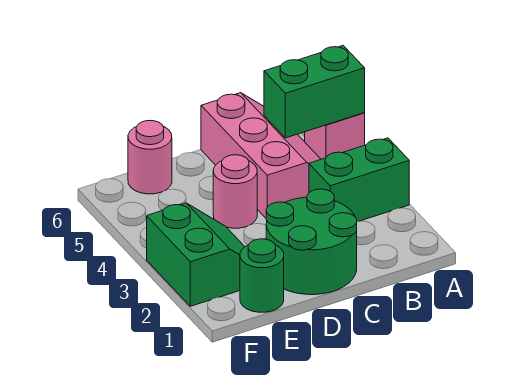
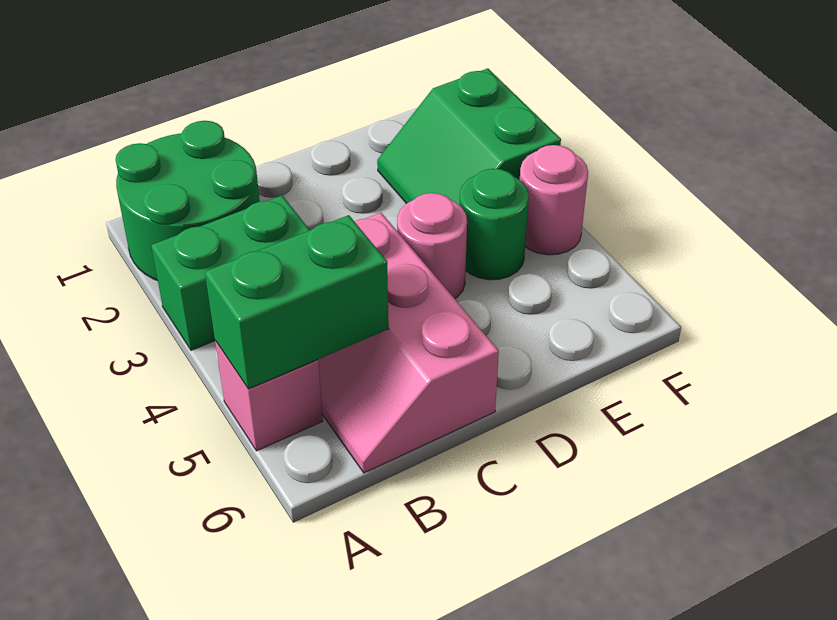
green round brick C1:D2 level 1 -> green round brick A1:B2 level 1
green round brick E1 level 1 -> green round brick E4 level 1
pink round brick E6 level 1 -> pink round brick F4 level 1

